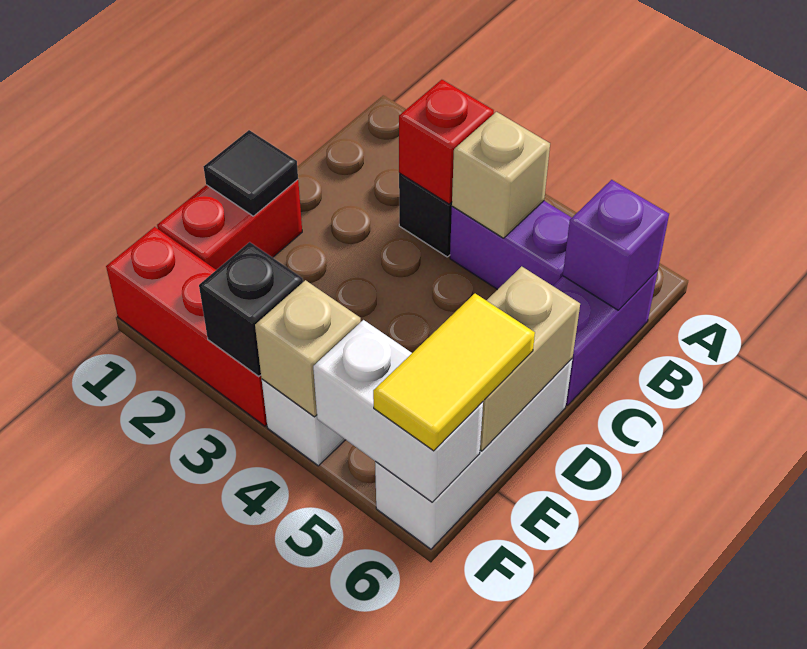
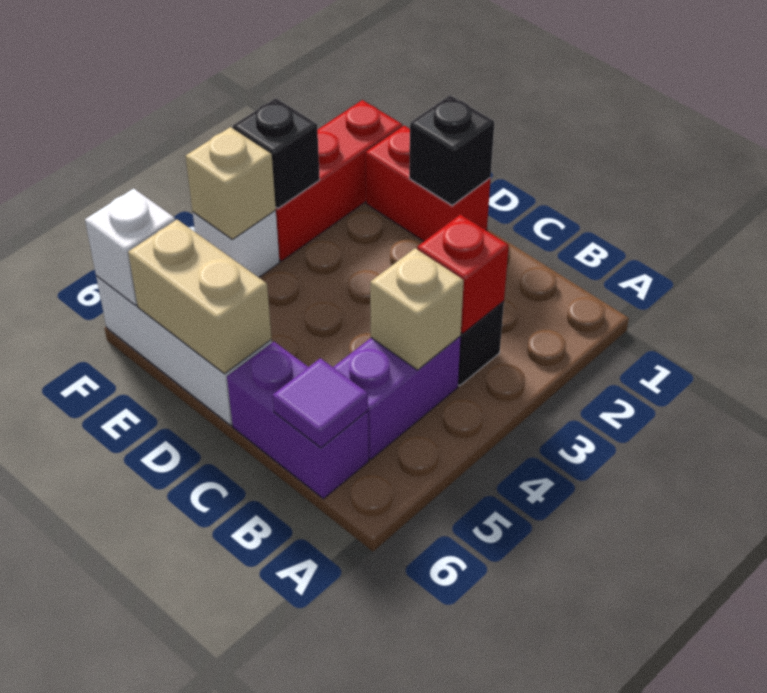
purple brick B6 level 2 -> purple tile B6 level 2
black tile D1 level 2 -> black brick D1 level 2
yellow tile E6:F6 level 3 -> none
white brick F5:F6 level 2 -> white brick F6 level 2

